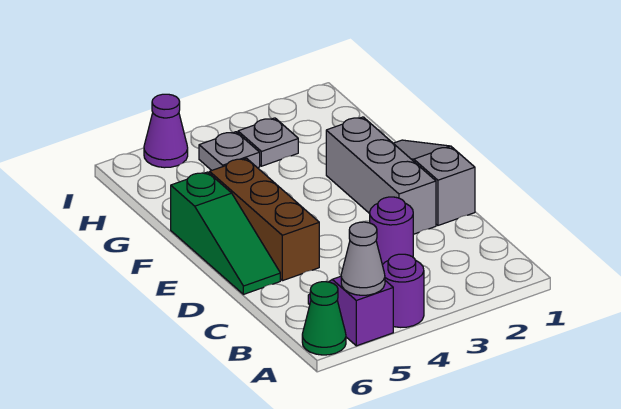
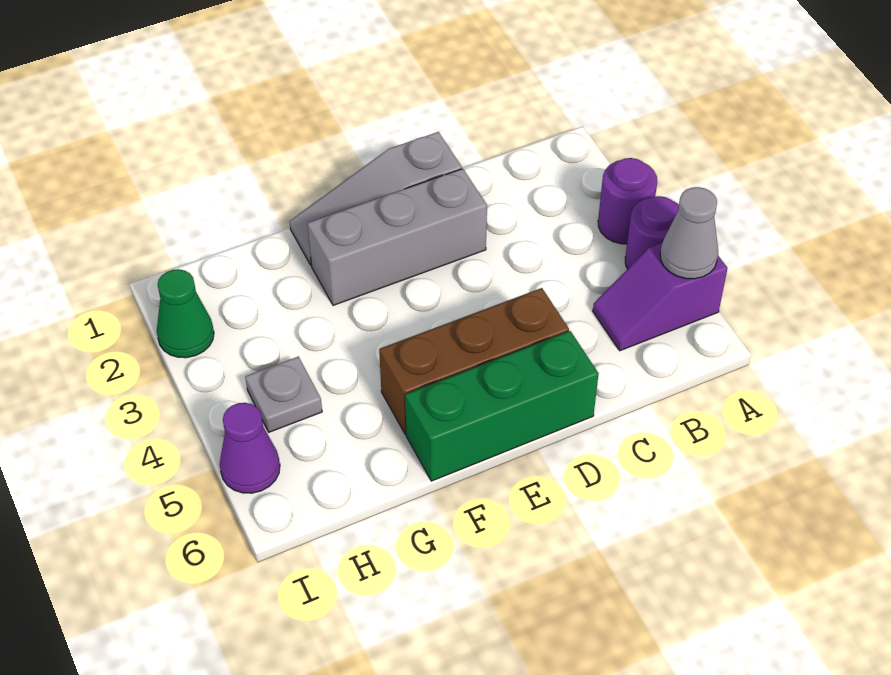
green cone A6 level 1 -> green cone I2 level 1
purple round brick C3 level 1 -> purple round brick A3 level 1
green slope D6:F6 level 1 top F -> green brick D6:F6 level 1
grey plate H3 level 1 -> none

